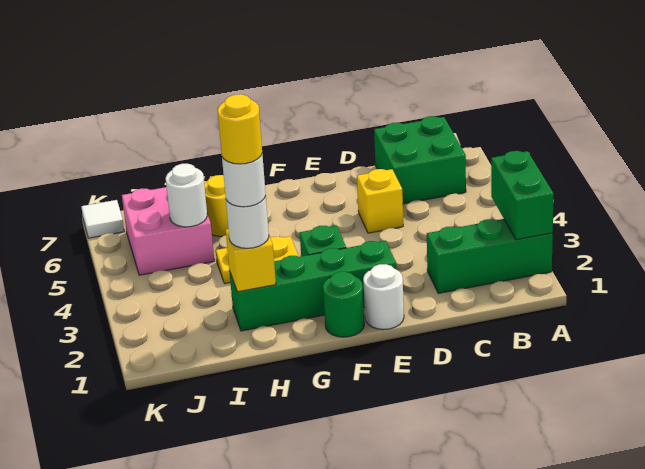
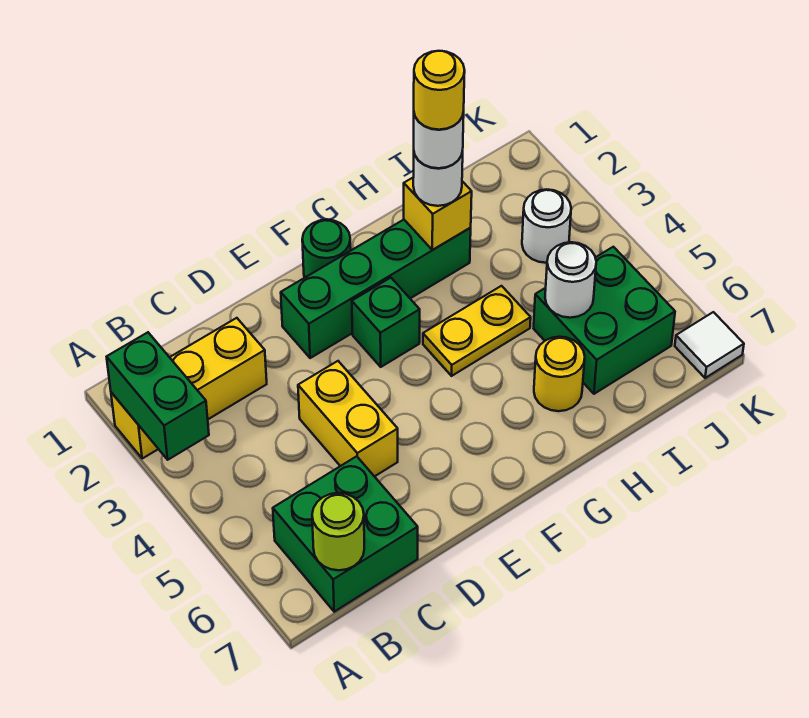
green brick A2:C2 level 1 -> yellow brick A2:C2 level 1
none -> lime round brick B7 level 2
yellow brick D5 level 1 -> yellow brick D4:D5 level 1
white round brick E1 level 1 -> white round brick J3 level 1
pink brick I5:J6 level 1 -> green brick I5:J6 level 1

